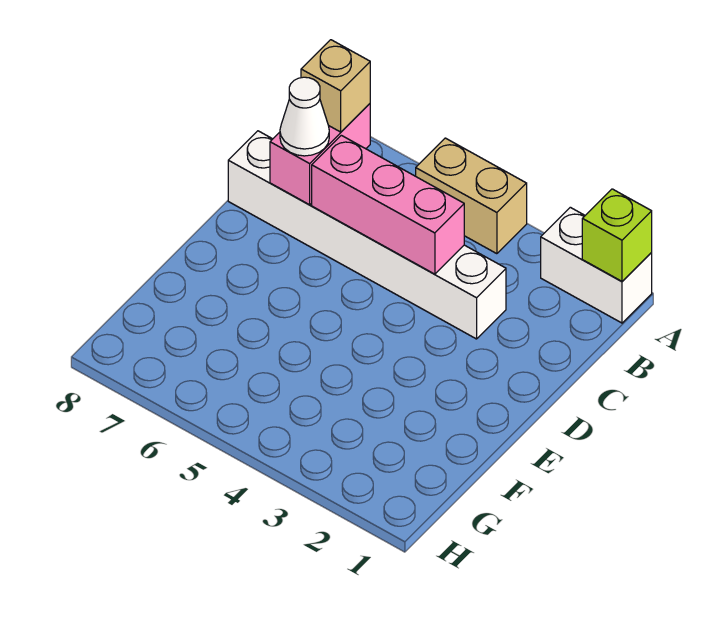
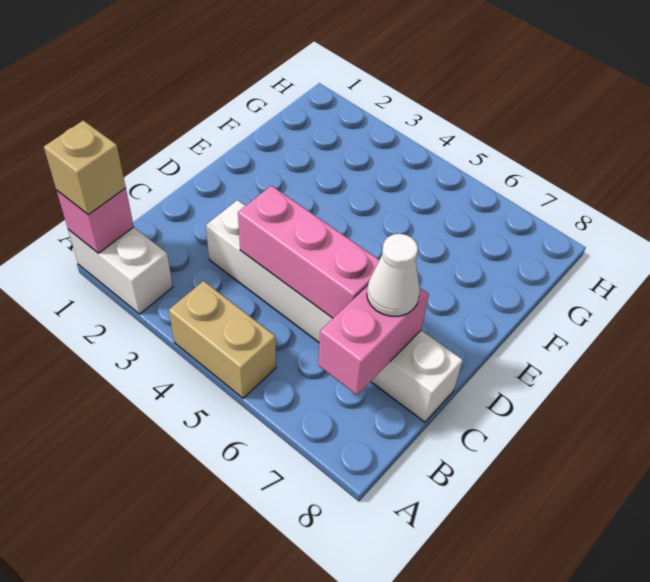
lime brick A1 level 2 -> pink brick A1 level 2
tan brick B7 level 3 -> tan brick A1 level 3

